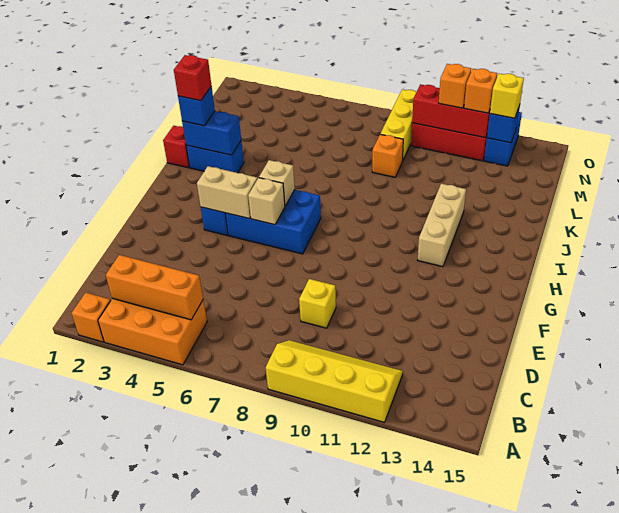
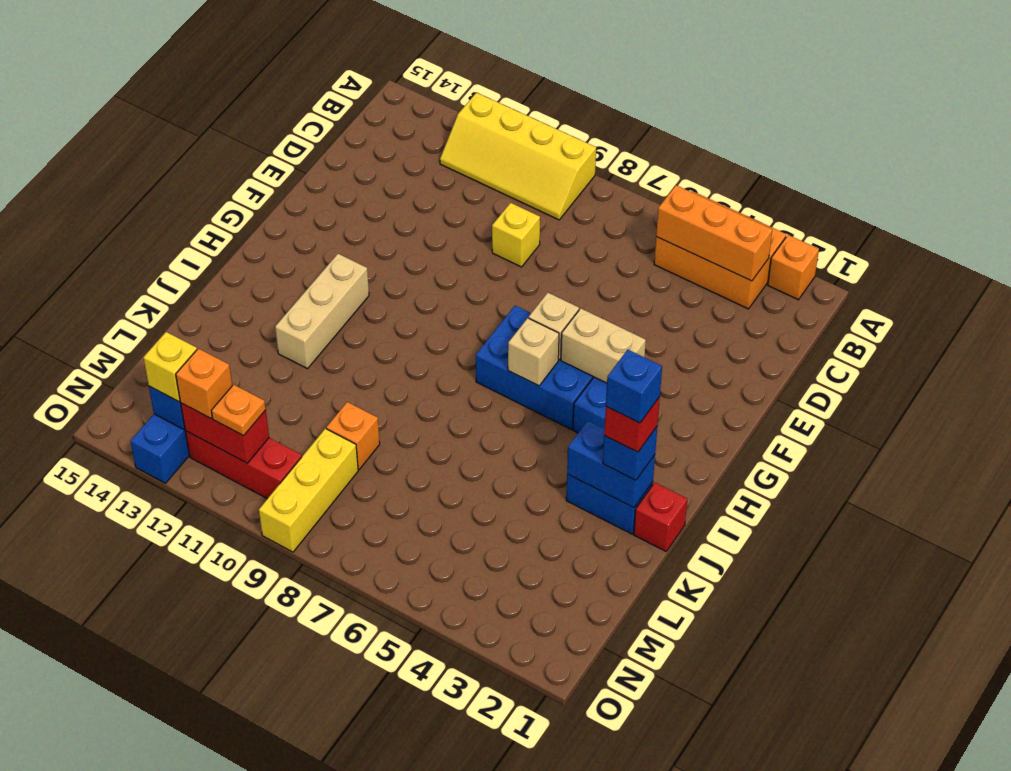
none -> blue brick J2 level 5
red brick N10:N12 level 2 -> red brick N11:N12 level 2
orange brick N11 level 3 -> orange plate N11 level 3

